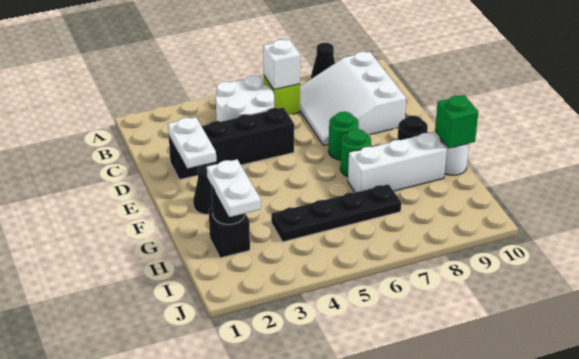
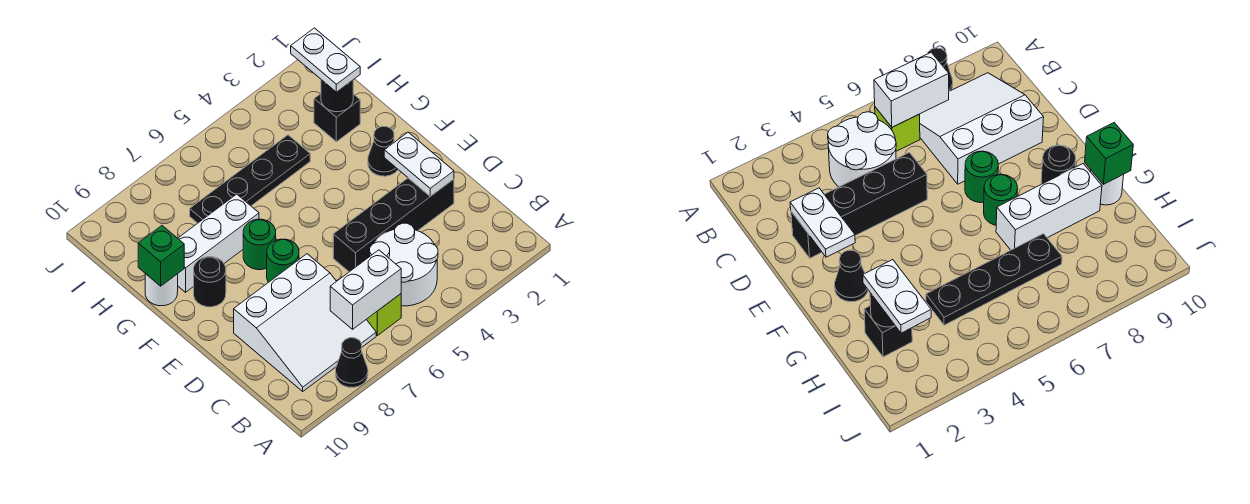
white brick B6 level 2 -> white brick B6:B7 level 2
white slope B7:D9 level 1 top 9 -> white slope B7:D9 level 1 top D

